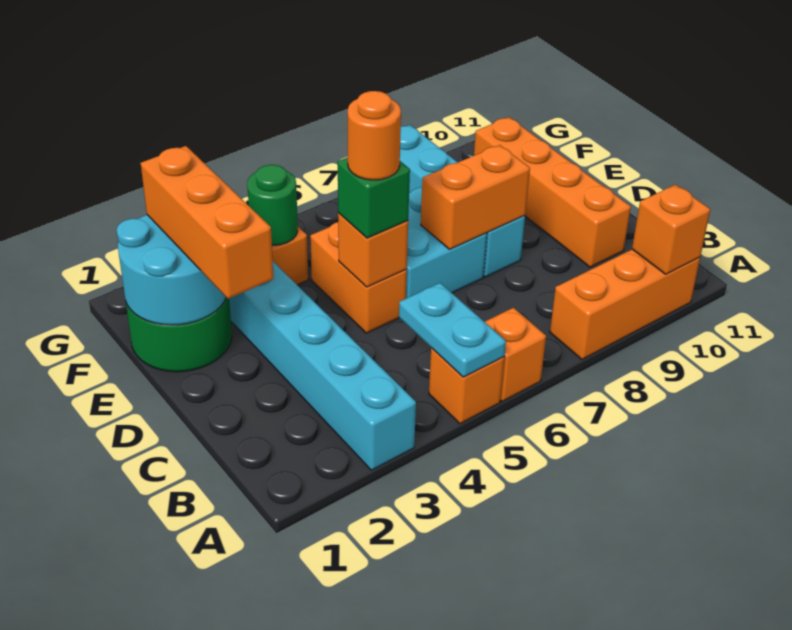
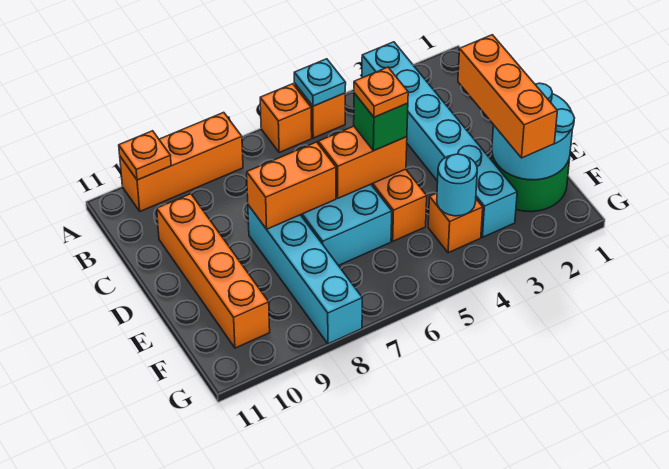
cyan plate A5:B5 level 2 -> cyan plate A5 level 2
orange brick A10 level 2 -> orange plate A10 level 2
orange brick D5 level 2 -> orange brick D5:D6 level 2
orange round brick D5 level 4 -> orange plate D5 level 4
green round brick F4 level 2 -> cyan round brick F4 level 2

